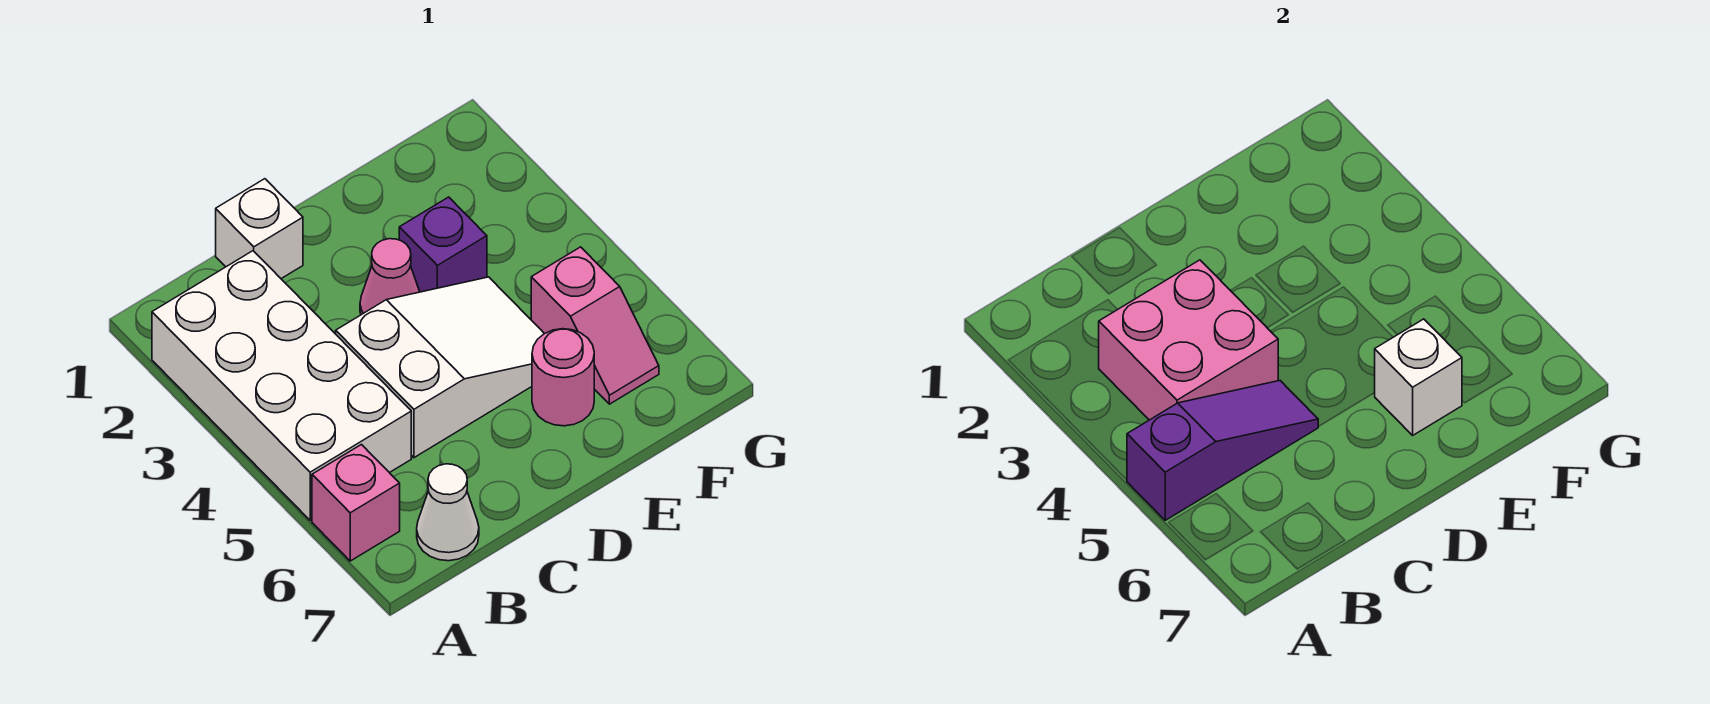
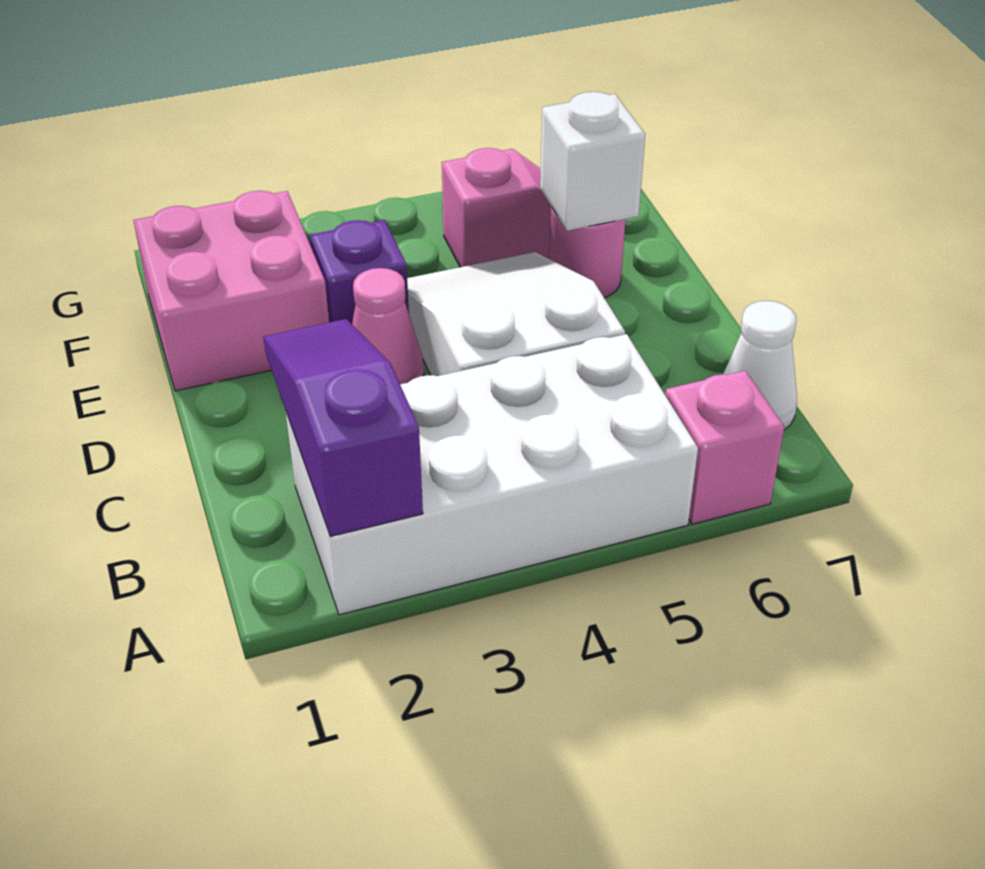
purple slope A5:C5 level 2 top A -> purple slope A2:C2 level 2 top A
pink brick B3:C4 level 2 -> pink brick E1:F2 level 1
white brick C1 level 1 -> none

